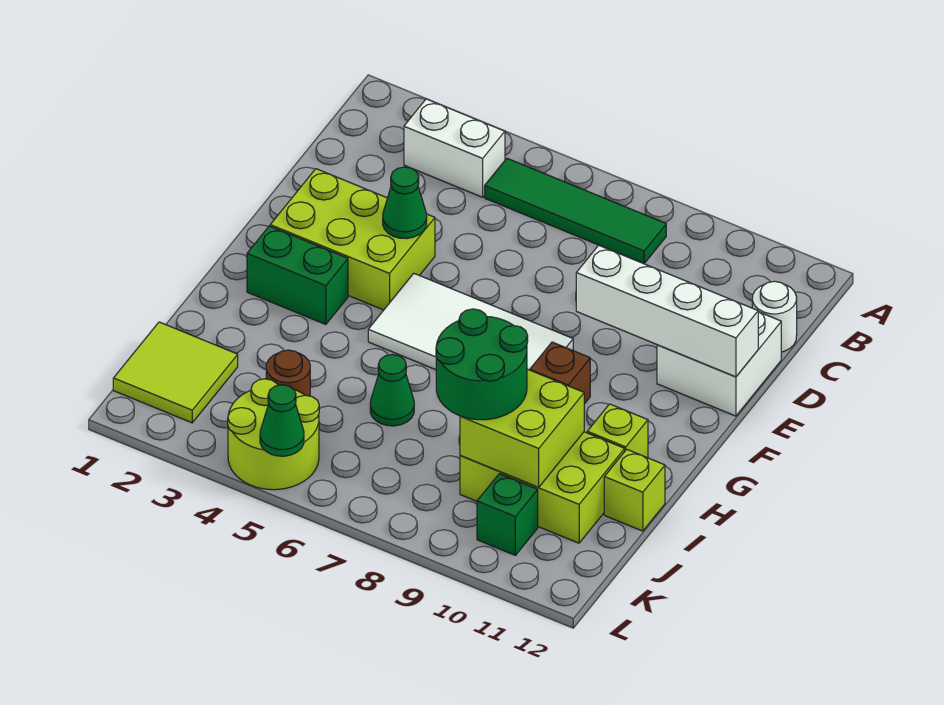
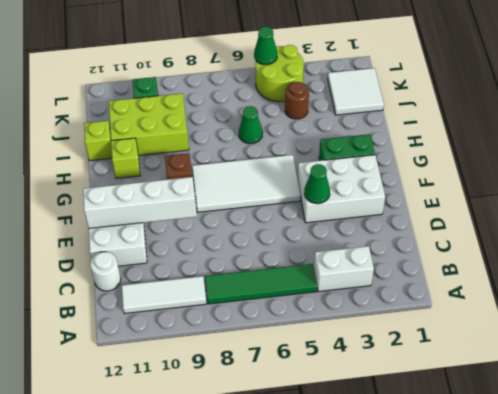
none -> white tile B9:B11 level 1
lime brick E2:F4 level 1 -> white brick E2:F4 level 1
green round brick I8:J9 level 3 -> none
lime brick I9:J10 level 2 -> none
lime tile J1:K2 level 1 -> white tile J1:K2 level 1

